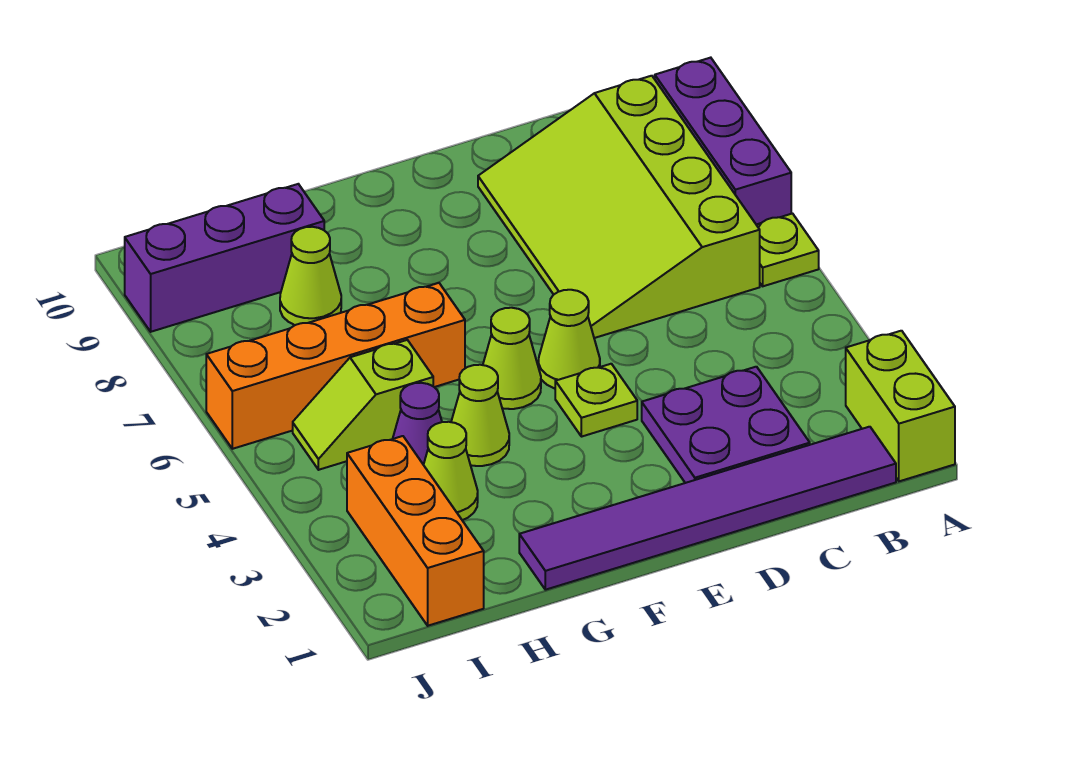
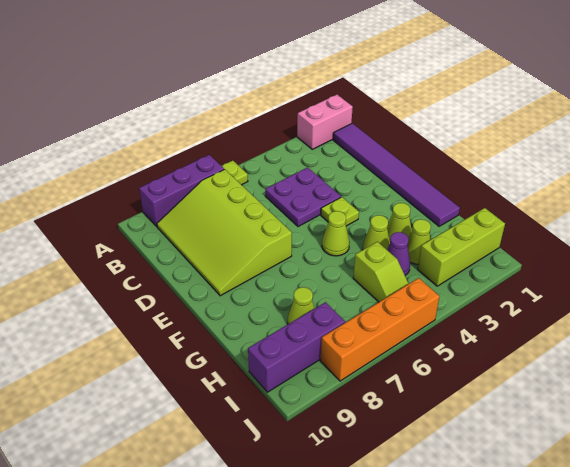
lime brick A1:A2 level 1 -> pink brick A1:A2 level 1
lime slope B6:D9 level 1 top B -> lime slope B7:E9 level 1 top 7
purple plate C2:D3 level 1 -> purple plate C4:D5 level 1
lime cone E5 level 1 -> lime cone G3 level 1
orange brick G6:J6 level 1 -> orange brick J5:J8 level 1
purple brick H9:J9 level 1 -> purple brick I8:I10 level 1
orange brick I1:I3 level 1 -> lime brick I1:I3 level 1

